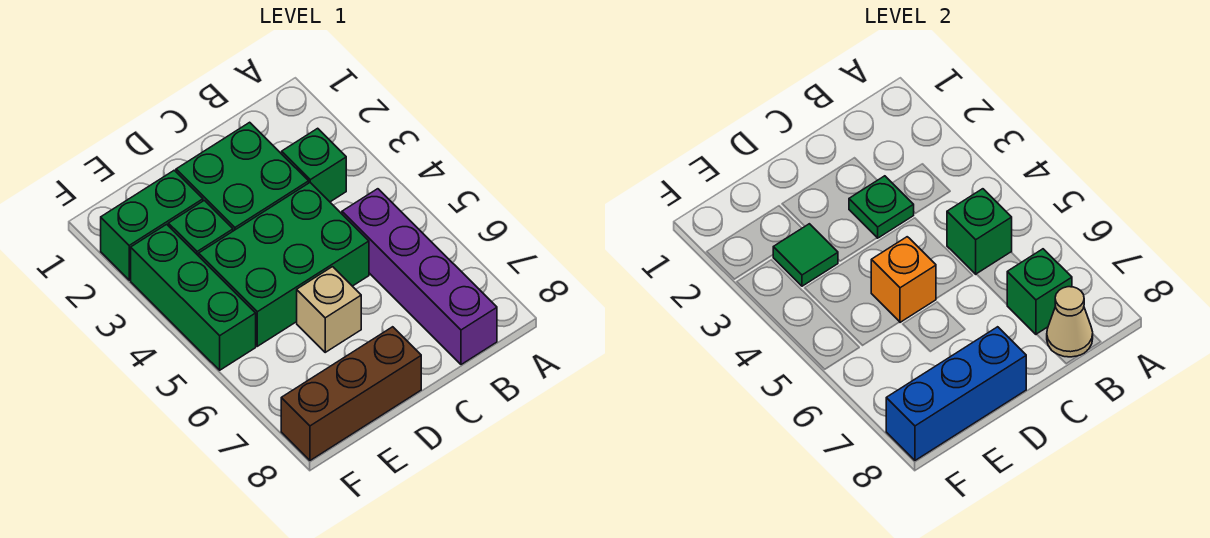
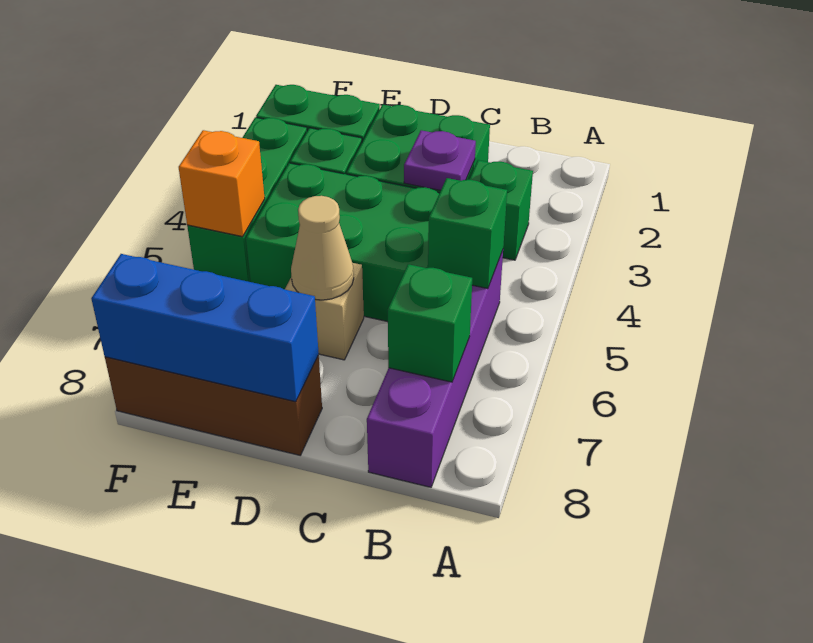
tan cone B8 level 2 -> tan cone D6 level 2
green plate C3 level 2 -> purple plate C3 level 2
orange brick D5 level 2 -> orange brick F5 level 2
green tile E3 level 2 -> none

